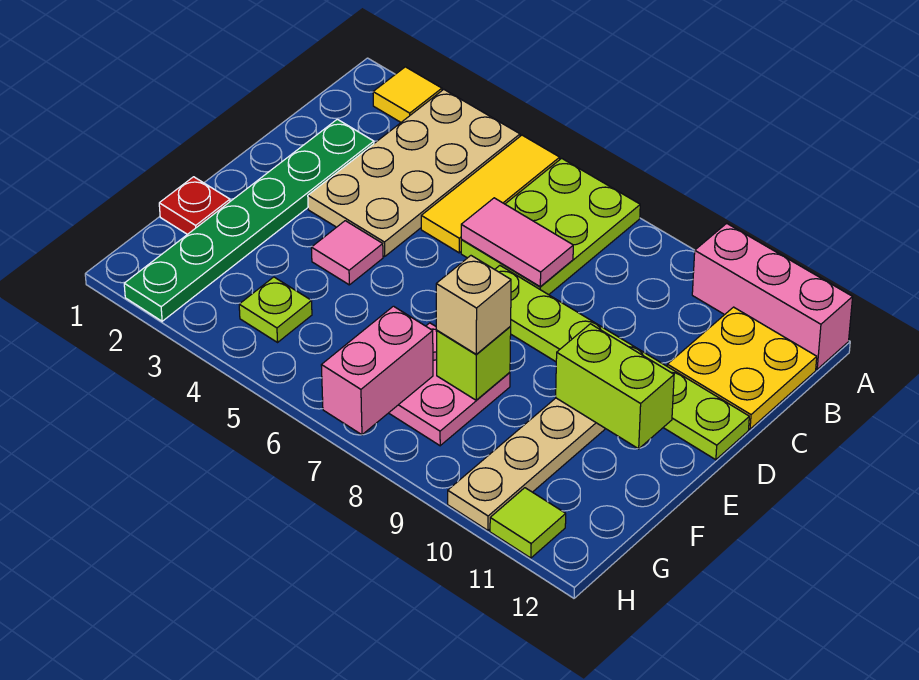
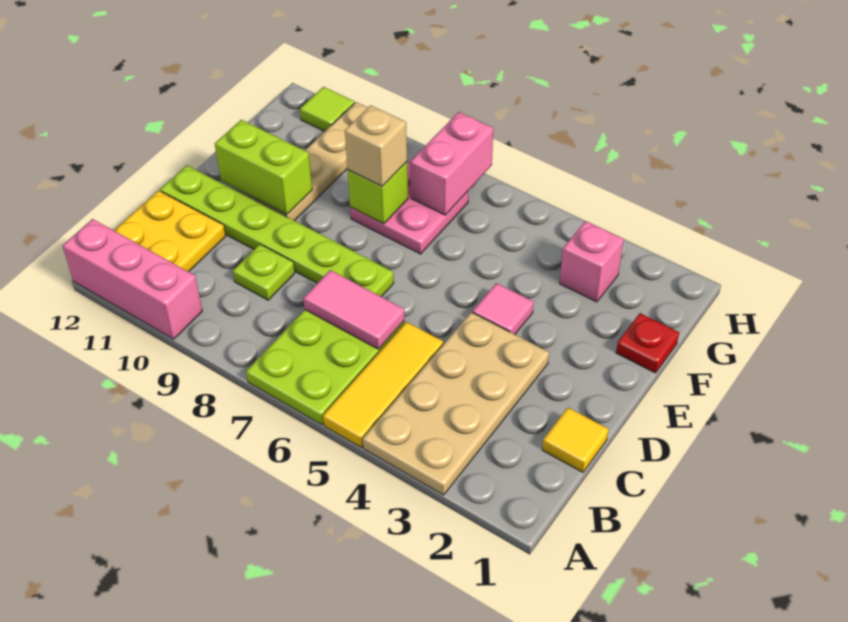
yellow tile A2 level 1 -> yellow tile C1 level 1
green plate C2:H2 level 1 -> none
none -> pink brick G3 level 1
lime plate G4 level 1 -> lime plate C9 level 1

